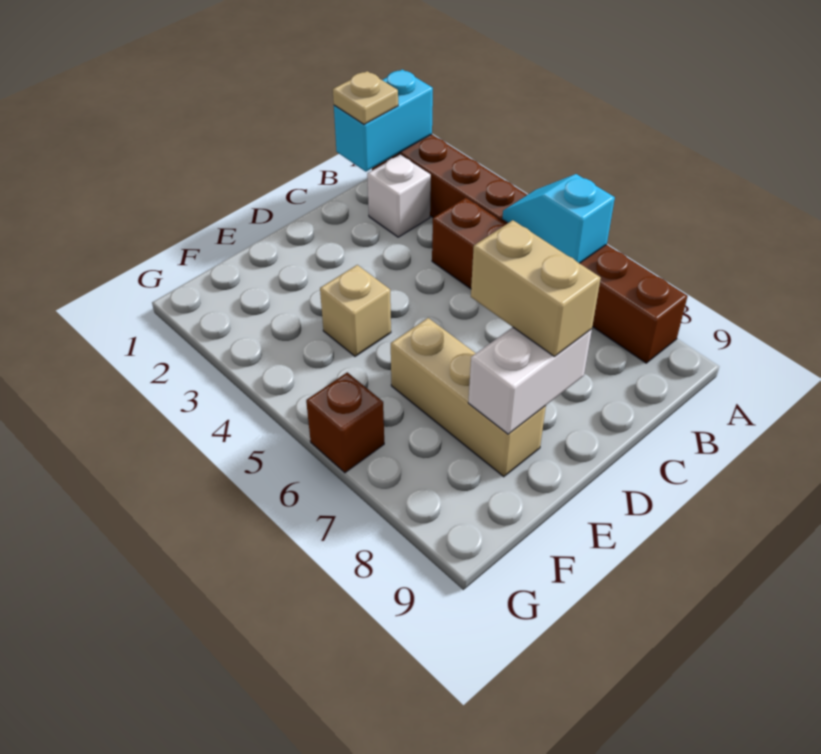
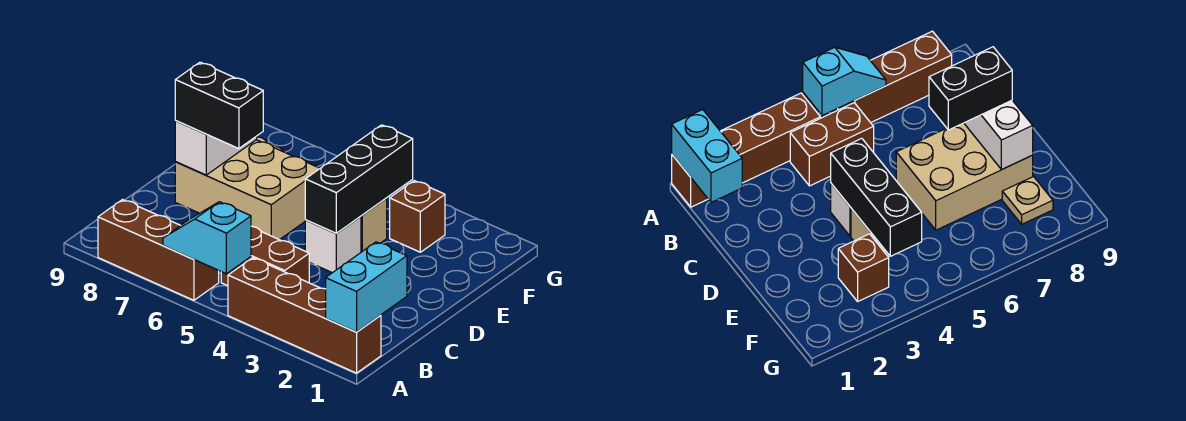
cyan slope A5:A6 level 2 top 6 -> cyan slope A5:A6 level 2 top 5
tan plate B1 level 3 -> tan plate F8 level 1
white brick B2 level 1 -> white brick D4 level 1
none -> black brick D4:F4 level 2
tan brick D7:D8 level 3 -> black brick D7:D8 level 3
tan brick E6:E8 level 1 -> tan brick D6:E8 level 1
brown brick G6 level 1 -> brown brick F3 level 1

